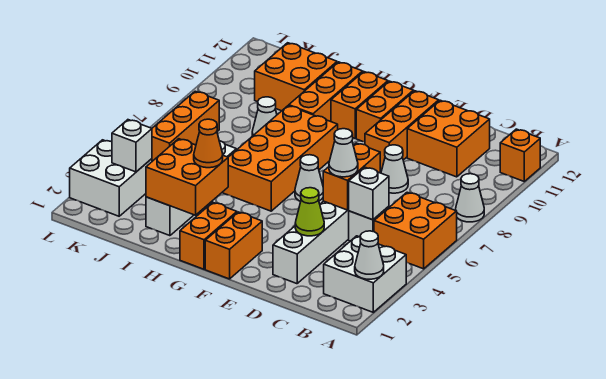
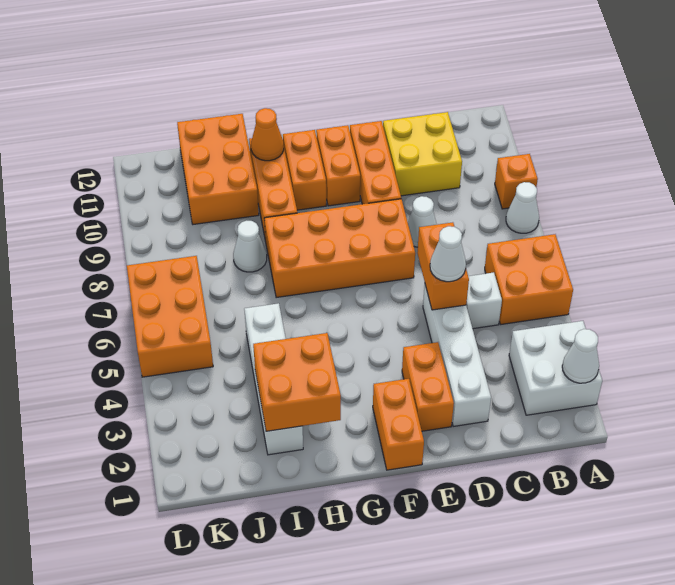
orange brick A11 level 1 -> orange brick A9 level 1
white brick C5 level 2 -> none
orange brick C10:D11 level 1 -> yellow brick C10:D11 level 1
lime cone D3 level 2 -> none
white cone F6 level 1 -> none
orange brick G1:G2 level 1 -> orange brick E2:E3 level 1
orange brick G5:H8 level 1 -> orange brick E7:H8 level 1
orange cone H3 level 3 -> orange cone H11 level 2
orange brick I10:J11 level 1 -> orange brick I10:J12 level 1
white brick K2:L3 level 1 -> none
white brick K3 level 2 -> none
orange brick K5:K7 level 1 -> orange brick K5:L7 level 1

